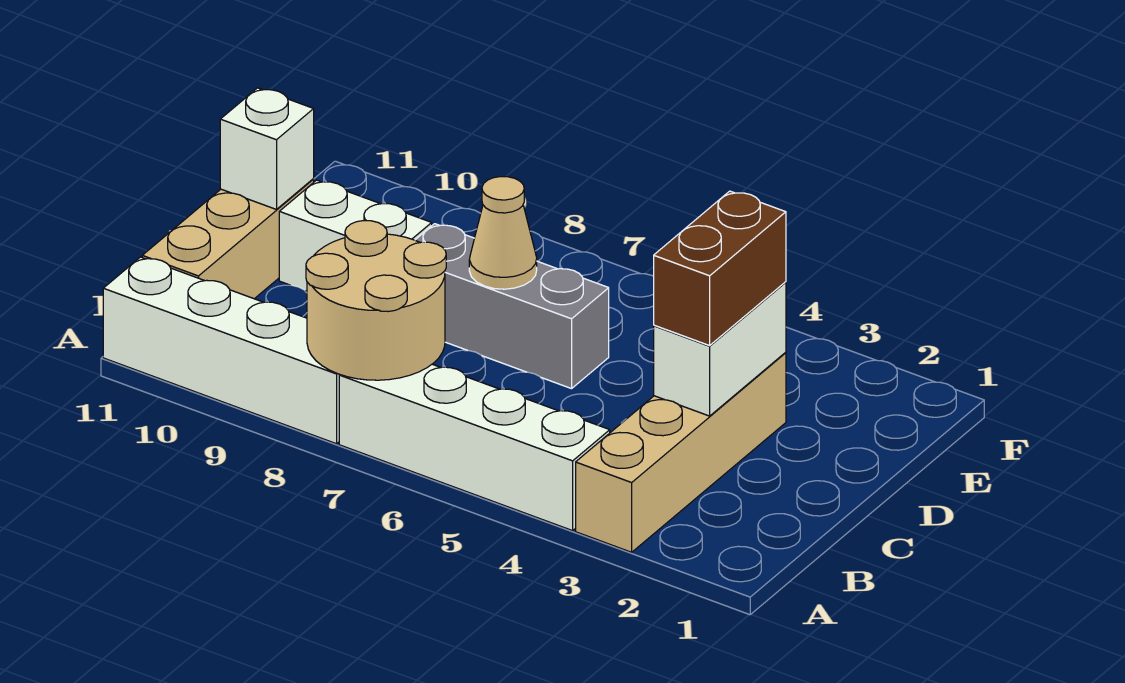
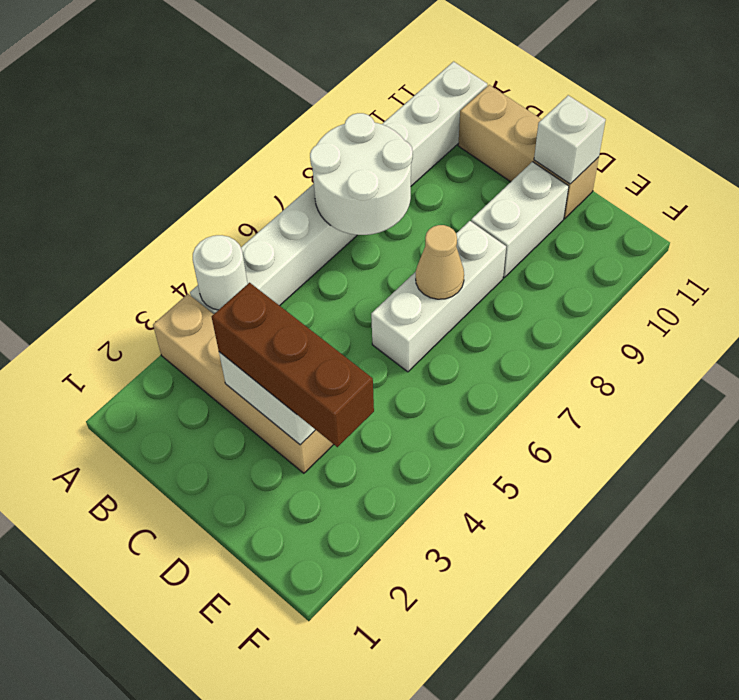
none -> white round brick A4 level 2
tan round brick A7:B8 level 2 -> white round brick A7:B8 level 2
brown brick C3:D3 level 3 -> brown brick C3:E3 level 3
grey brick D6:D8 level 1 -> white brick D6:D8 level 1

